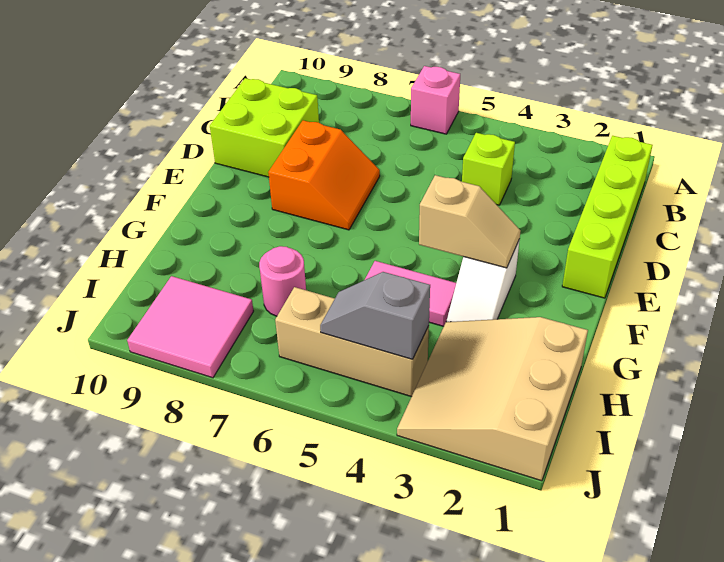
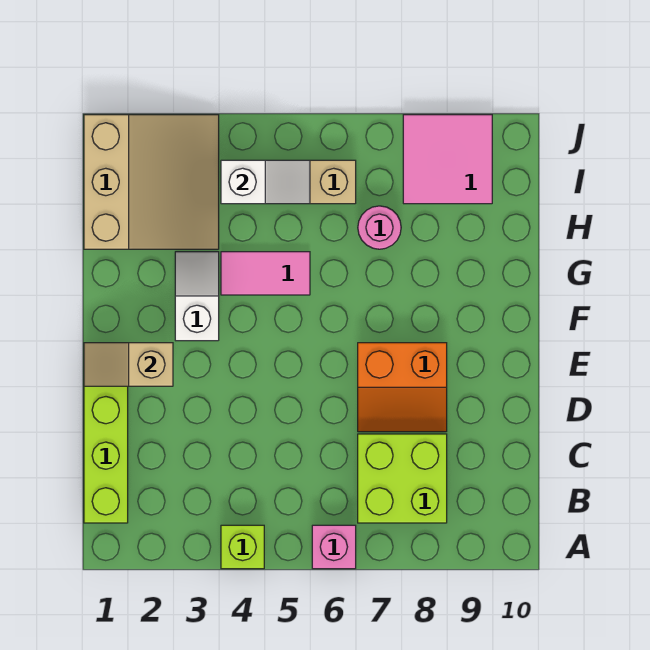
lime brick C4 level 1 -> lime brick A4 level 1
lime brick C9:D10 level 1 -> lime brick B7:C8 level 1
orange slope D7:E8 level 1 top 8 -> orange slope D7:E8 level 1 top E
tan slope F3:F4 level 2 top 4 -> tan slope E1:E2 level 2 top 2
grey slope I4:I5 level 2 top 4 -> white slope I4:I5 level 2 top 4

